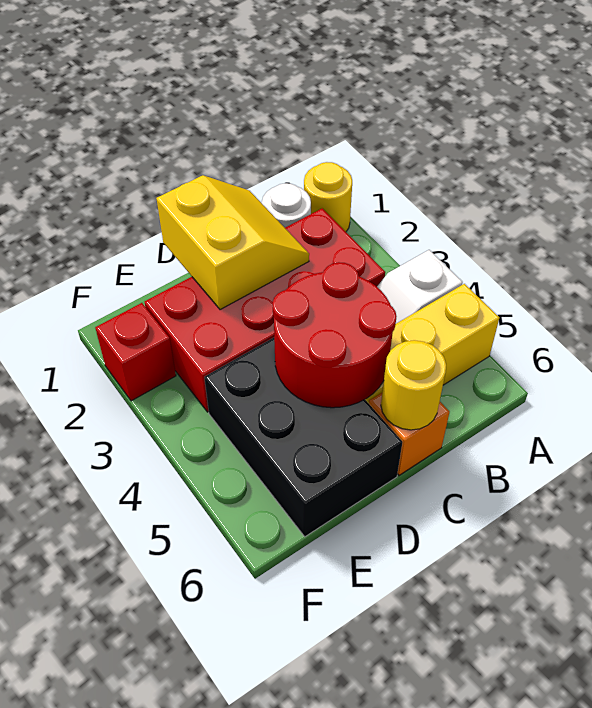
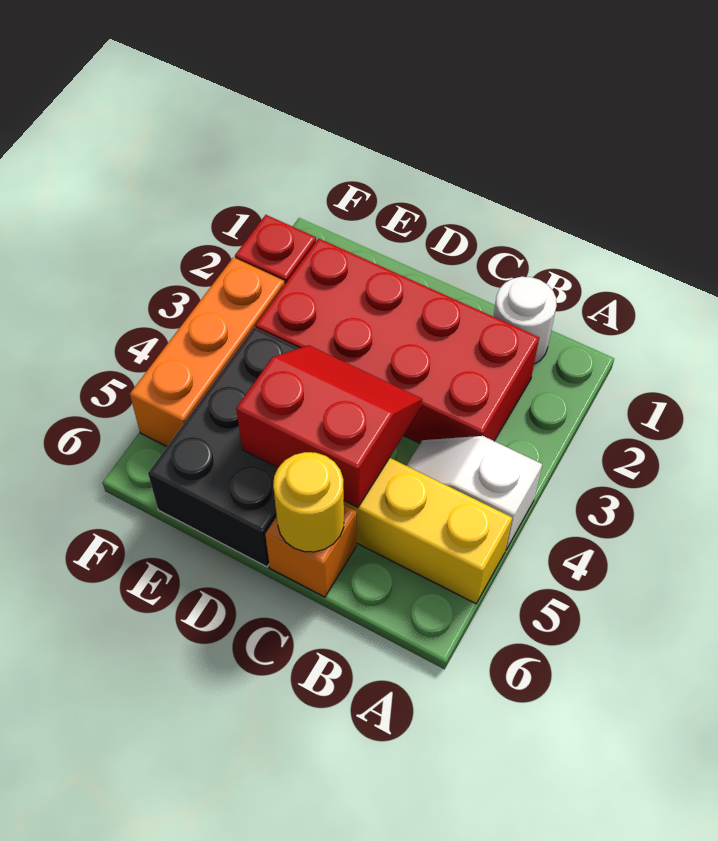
yellow round brick A1 level 1 -> none
yellow slope C1:D2 level 2 top D -> none
red round brick C4:D5 level 2 -> red slope C4:D5 level 2 top 5
none -> orange brick F3:F5 level 1

